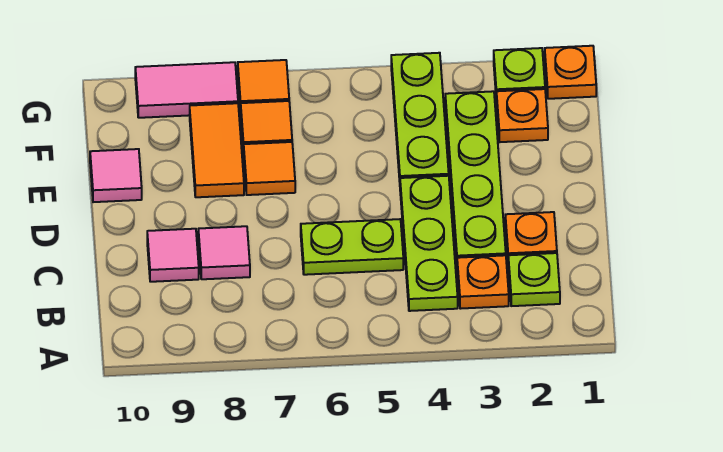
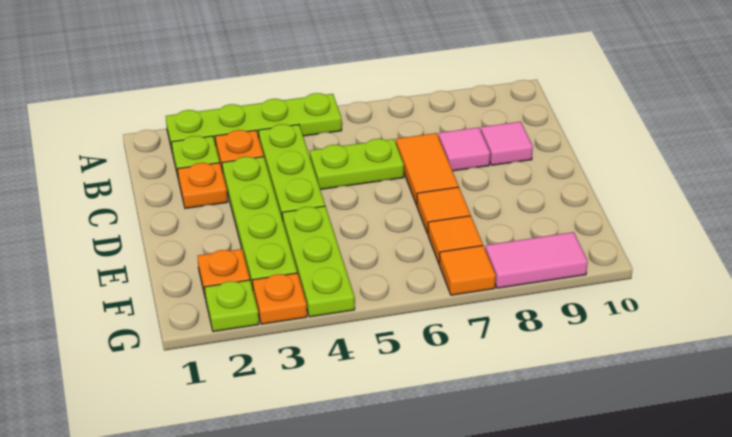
none -> lime plate A2:A5 level 1
orange tile E8:F8 level 1 -> orange tile C7:D7 level 1
pink tile E10 level 1 -> none
orange plate G1 level 1 -> orange plate G3 level 1

